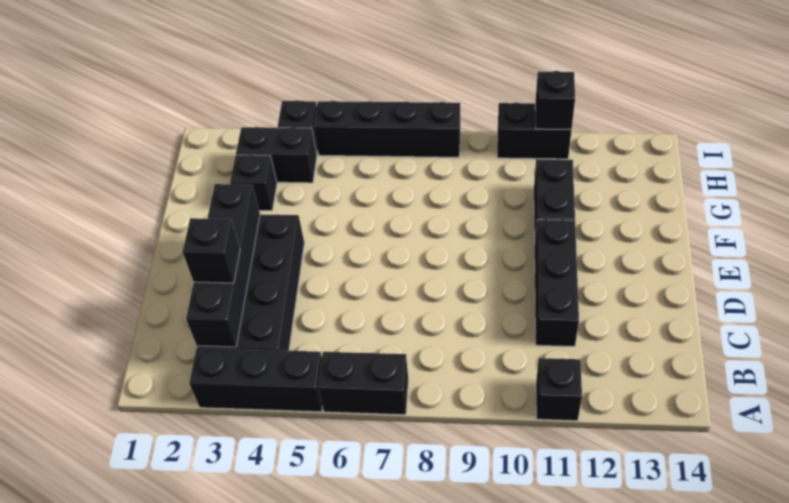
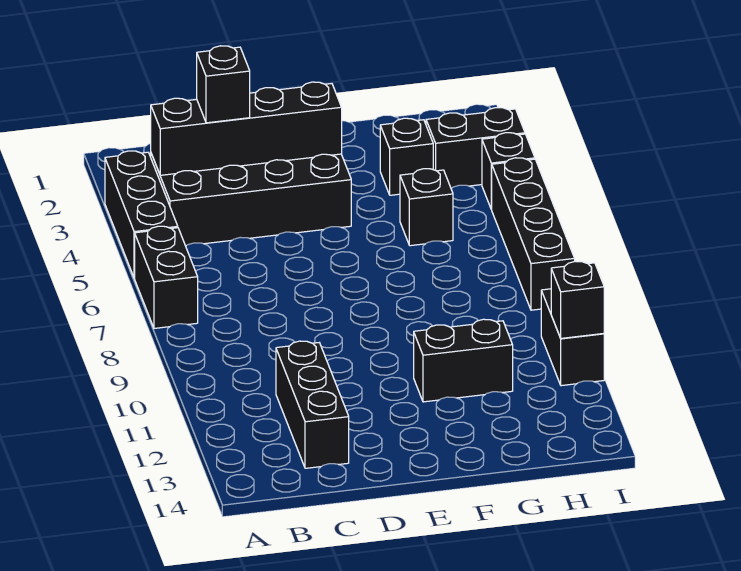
black brick A11 level 1 -> black brick G5 level 1
black brick C11:E11 level 1 -> black brick C11:C13 level 1
black brick H3:H4 level 1 -> black brick H3:I3 level 1

